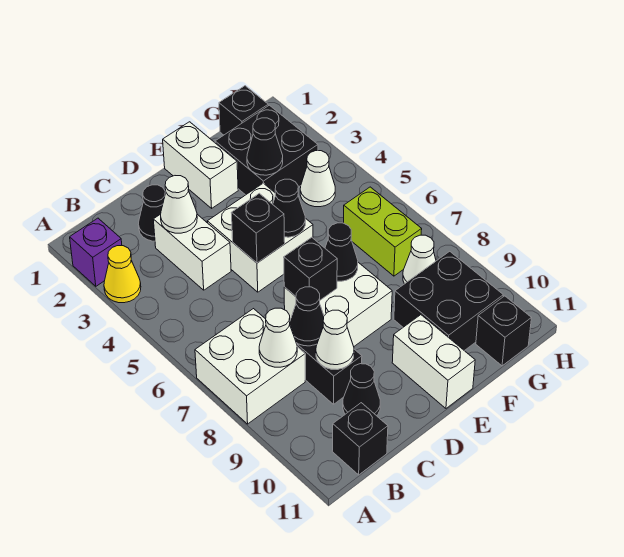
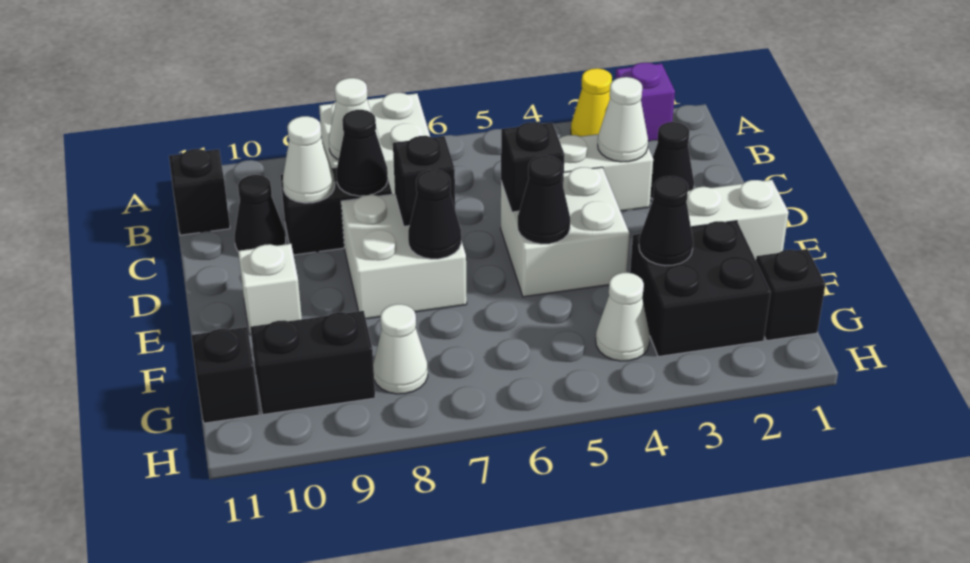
white brick E10:E11 level 1 -> white brick E10 level 1
black brick F9:G10 level 1 -> black brick G9:G10 level 1
lime brick G6:G7 level 1 -> none

